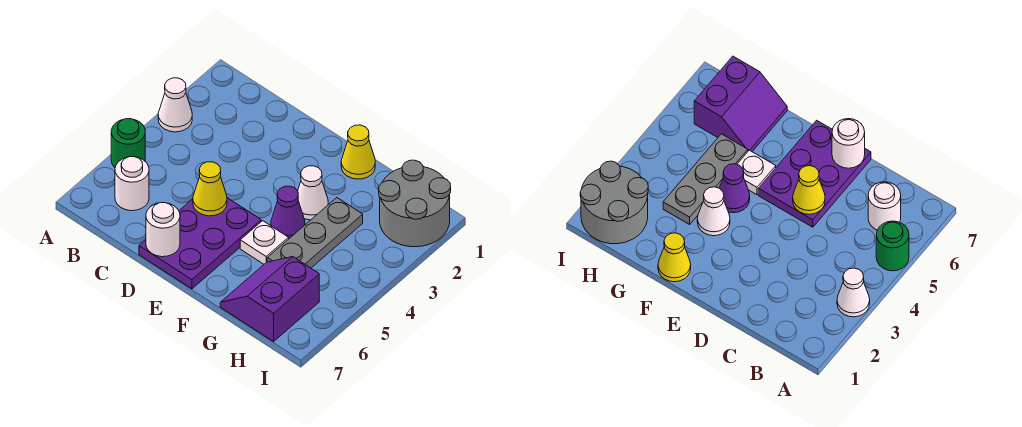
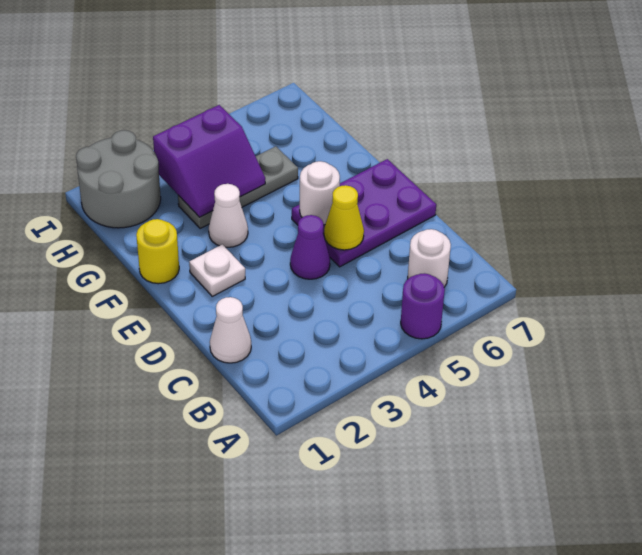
white cone A3 level 1 -> white cone C1 level 1
green round brick A5 level 1 -> purple round brick A5 level 1
white round brick D7 level 2 -> white round brick E5 level 2
yellow cone F1 level 1 -> yellow round brick F1 level 1
purple cone F4 level 1 -> purple cone D4 level 1
white plate F5 level 1 -> white plate E2 level 1
purple slope G6:H7 level 1 top H -> purple slope G3:H4 level 2 top H

